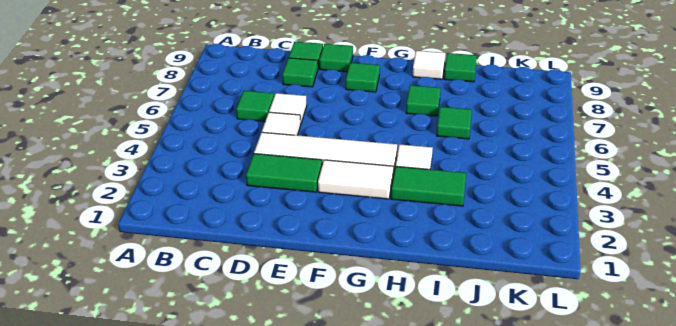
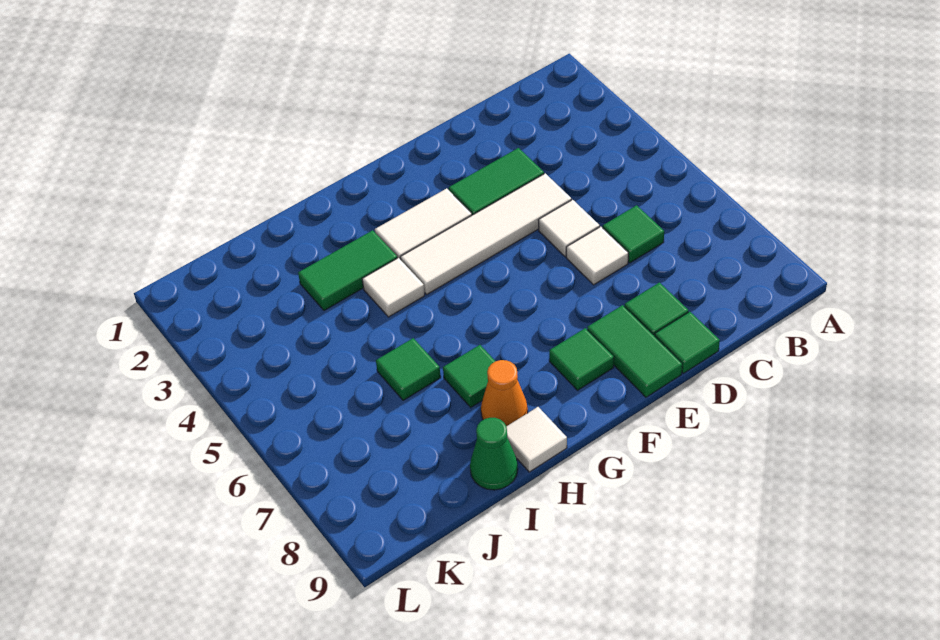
green tile E9 level 1 -> green tile E8:E9 level 1
none -> orange cone H8 level 1
green tile I9 level 1 -> green cone I9 level 1

